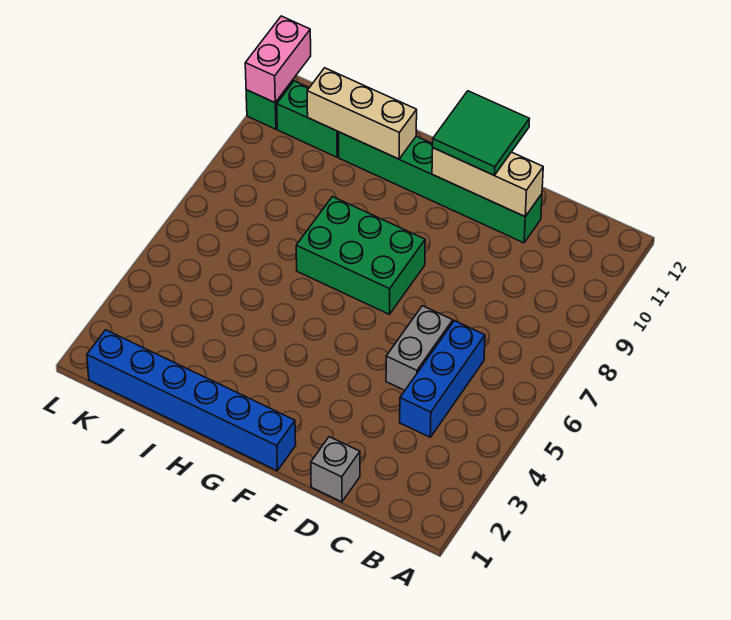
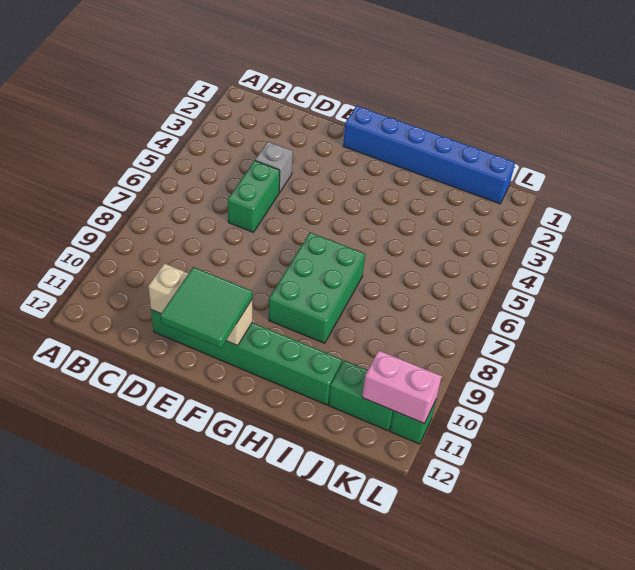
blue brick C4:C6 level 1 -> none
grey brick D1 level 1 -> grey brick D4 level 1
grey brick D5:D6 level 1 -> green brick D5:D6 level 1
green brick F7:H8 level 1 -> green brick G7:H9 level 1
tan brick H11:J11 level 2 -> none
pink brick L11:L12 level 2 -> pink brick K11:L11 level 2

